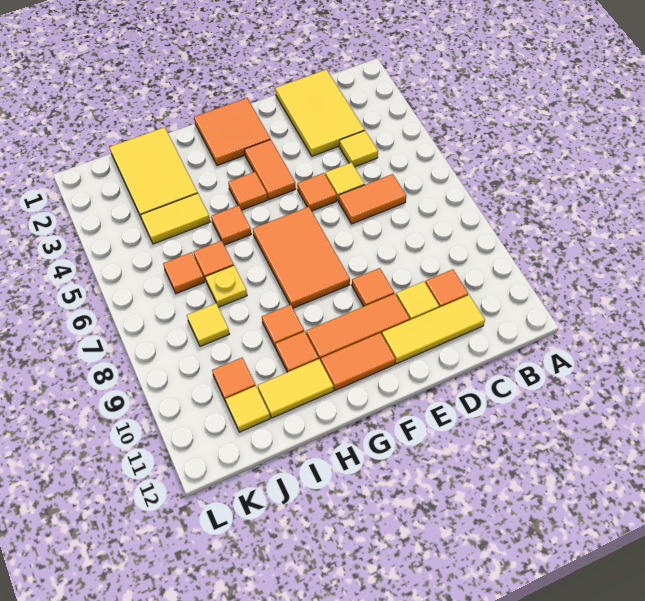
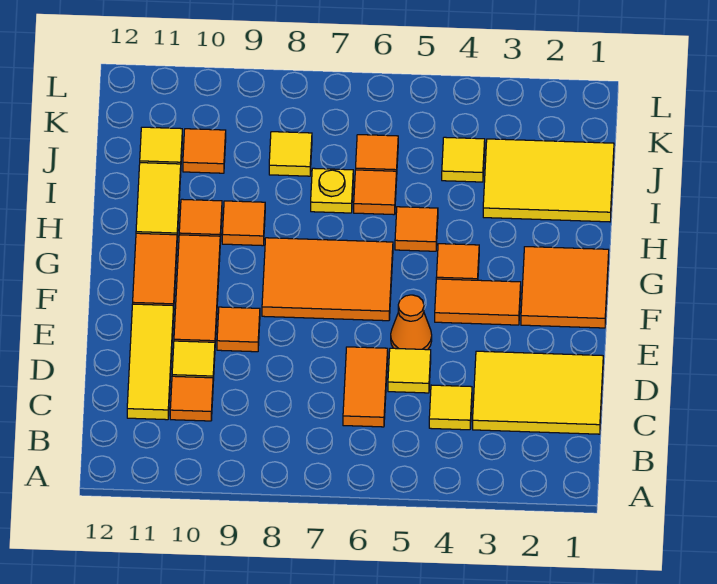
orange tile E5 level 1 -> orange cone E5 level 1
yellow tile I4:J4 level 1 -> yellow tile J4 level 1

